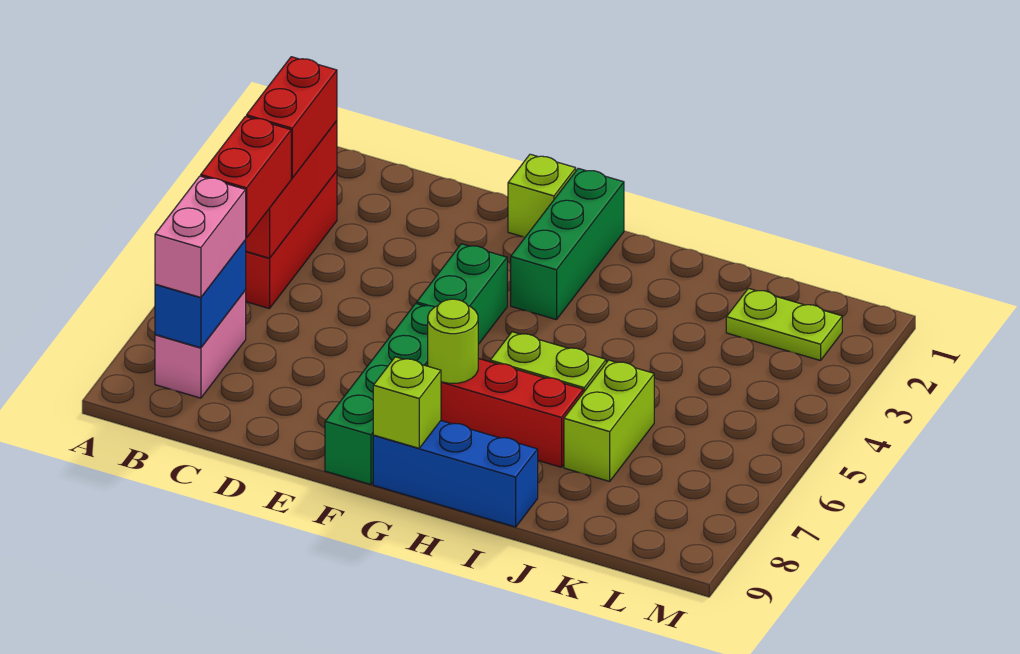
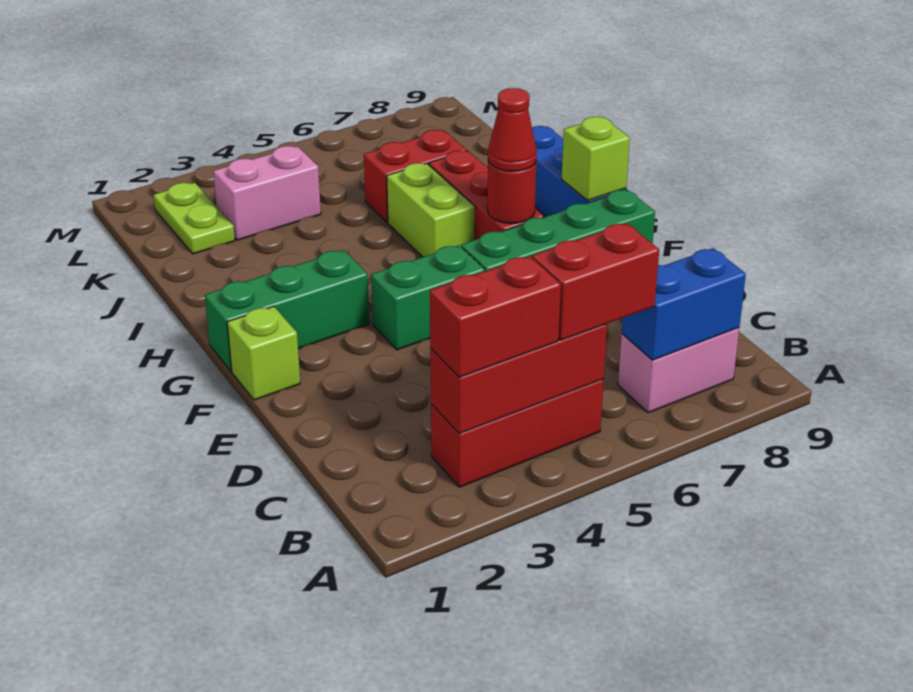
pink brick B7:B8 level 3 -> pink brick K3:K4 level 1
lime round brick G7 level 2 -> red round brick G7 level 2
none -> red cone G7 level 3
lime brick J6:J7 level 1 -> red brick J6:J7 level 1

